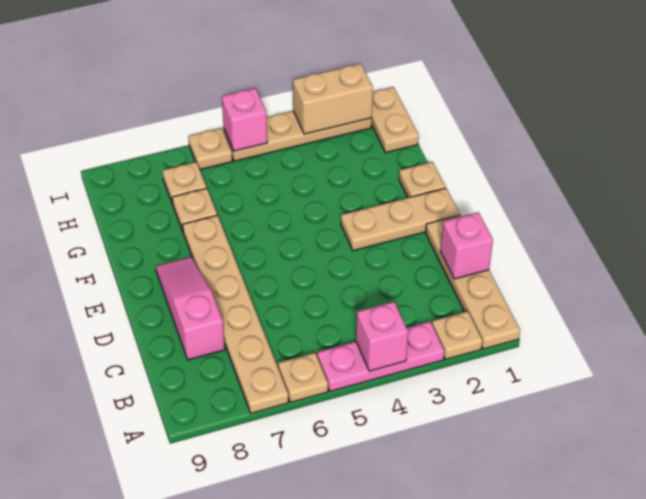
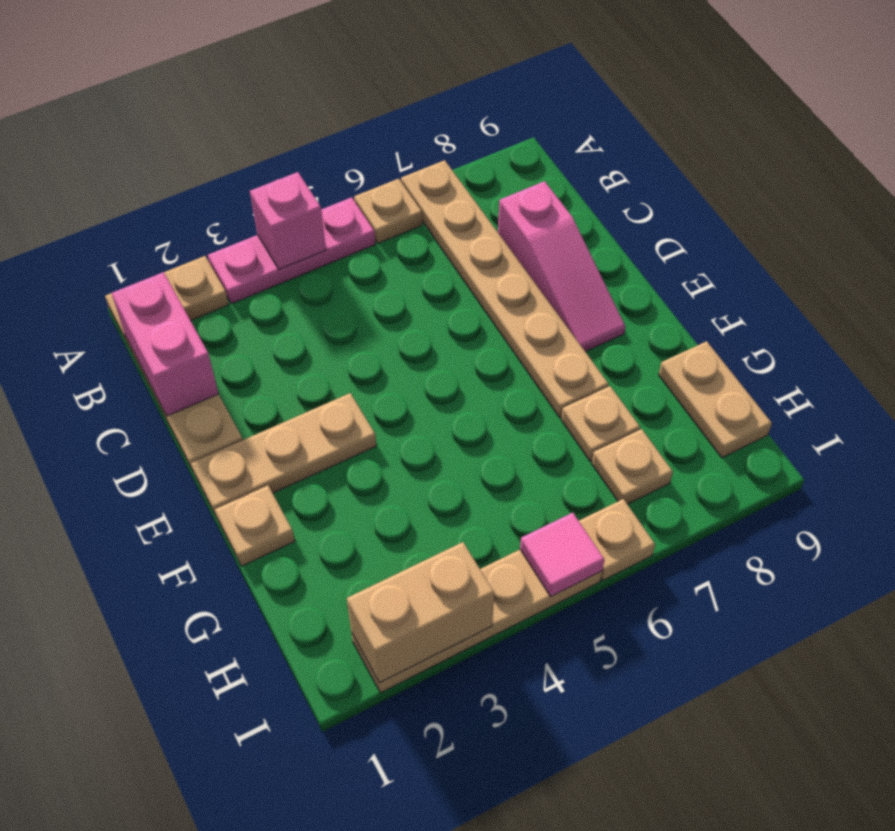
pink brick C1 level 2 -> pink brick B1:C1 level 2
tan plate H1:I1 level 1 -> tan plate G9:H9 level 1
pink brick I5 level 2 -> pink tile I5 level 2

